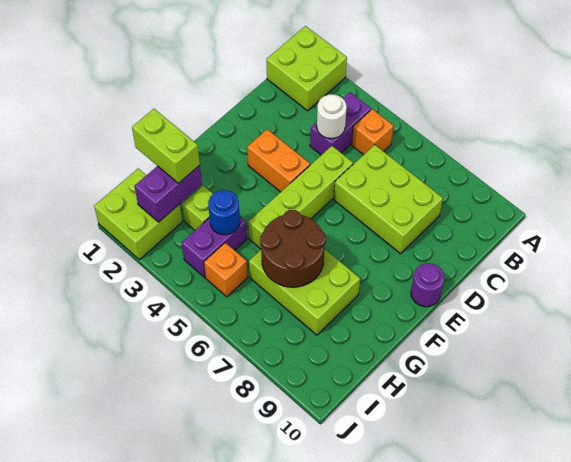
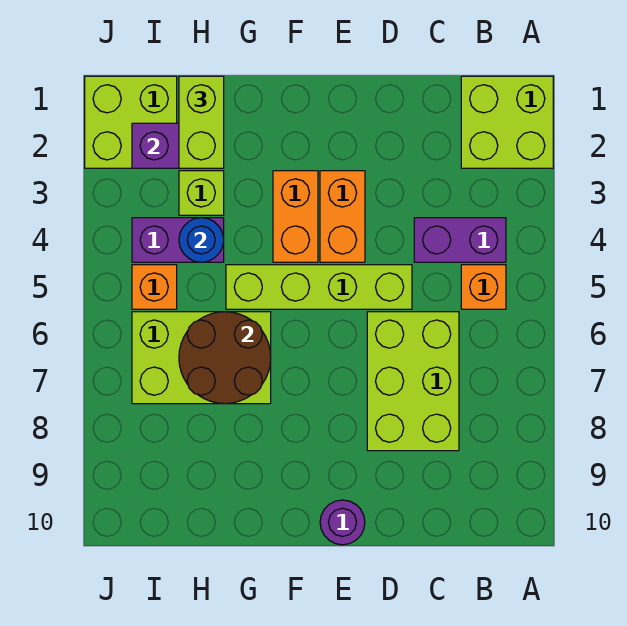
white round brick C4 level 2 -> none
none -> orange brick F3:F4 level 1
lime brick G6:H8 level 1 -> lime brick G6:I7 level 1

